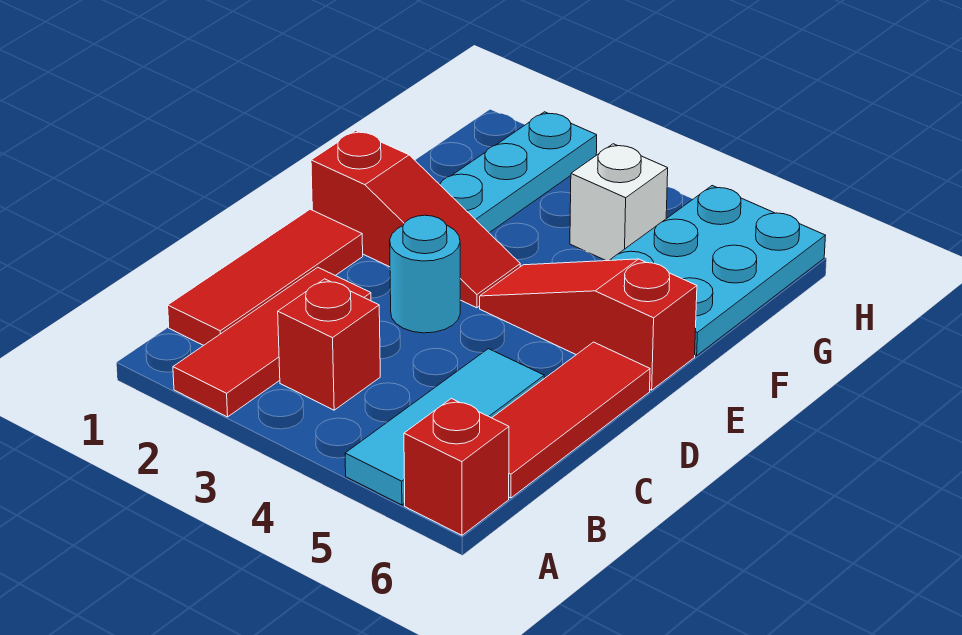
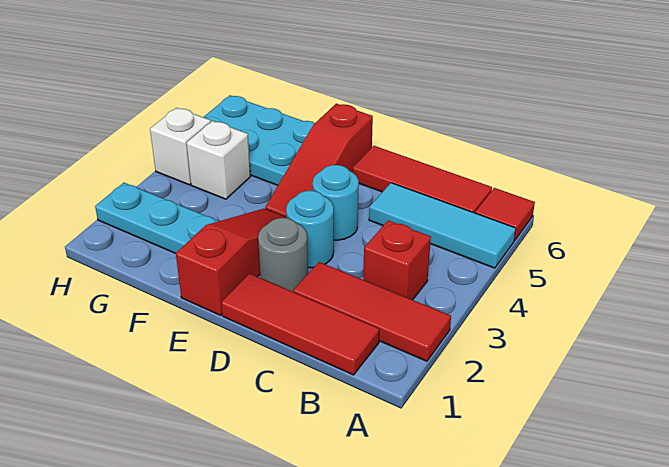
red brick A6 level 1 -> red tile A6 level 1
none -> grey round brick D2 level 1
none -> cyan round brick D4 level 1
none -> white brick H4 level 1

